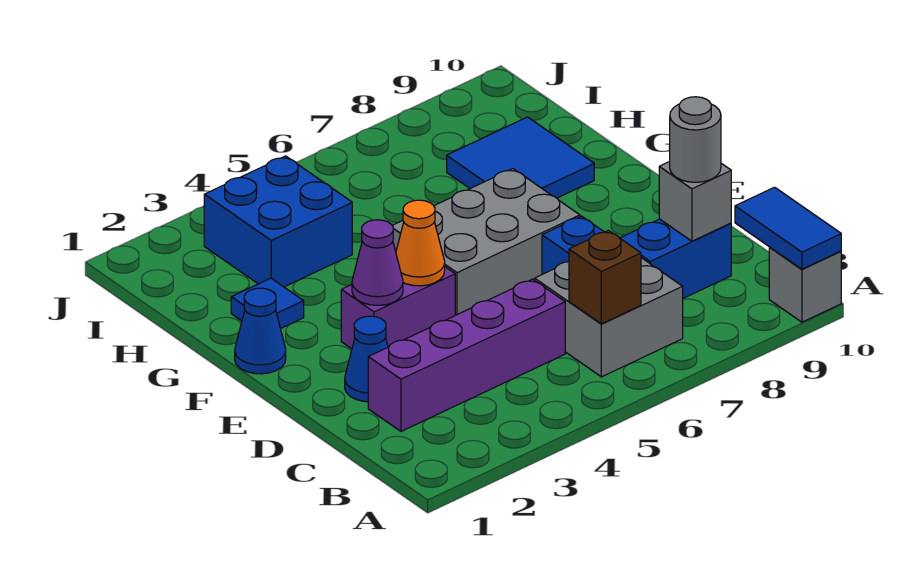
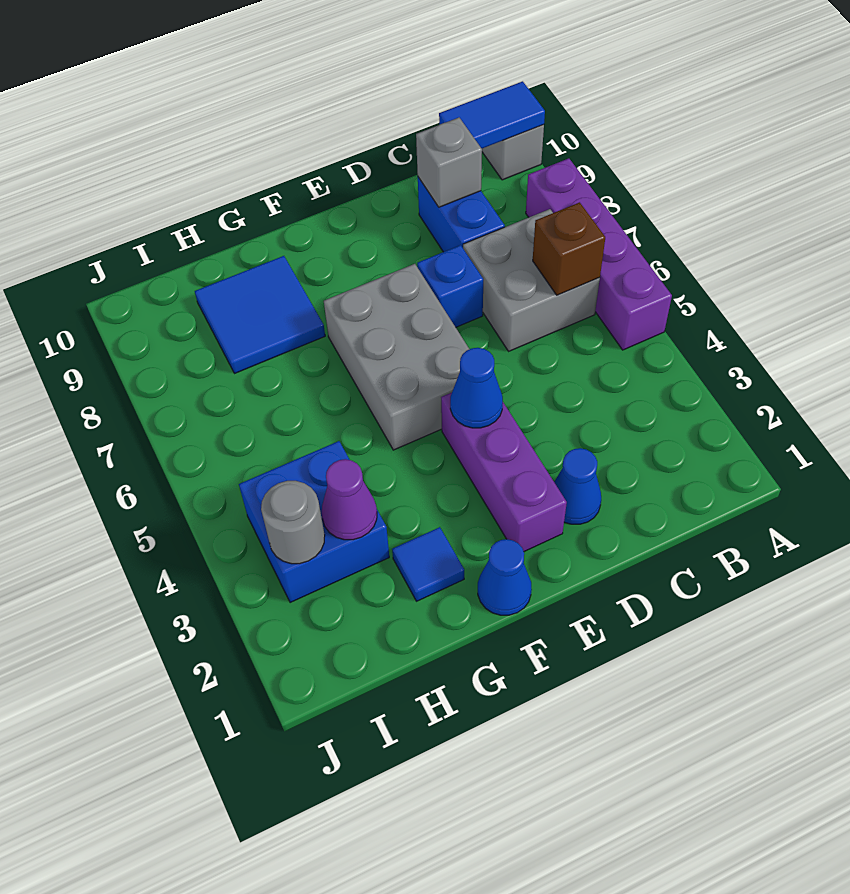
purple brick C2:C5 level 1 -> purple brick A5:A8 level 1
grey round brick C9 level 3 -> grey round brick I3 level 2
purple brick E3:E4 level 1 -> purple brick E2:E4 level 1
purple cone E3 level 2 -> purple cone H3 level 2
orange cone E4 level 2 -> blue cone E4 level 2

